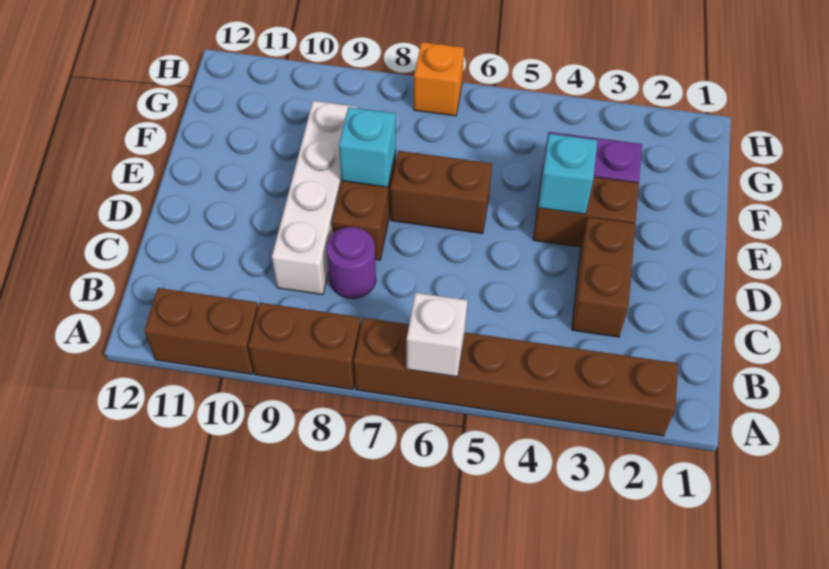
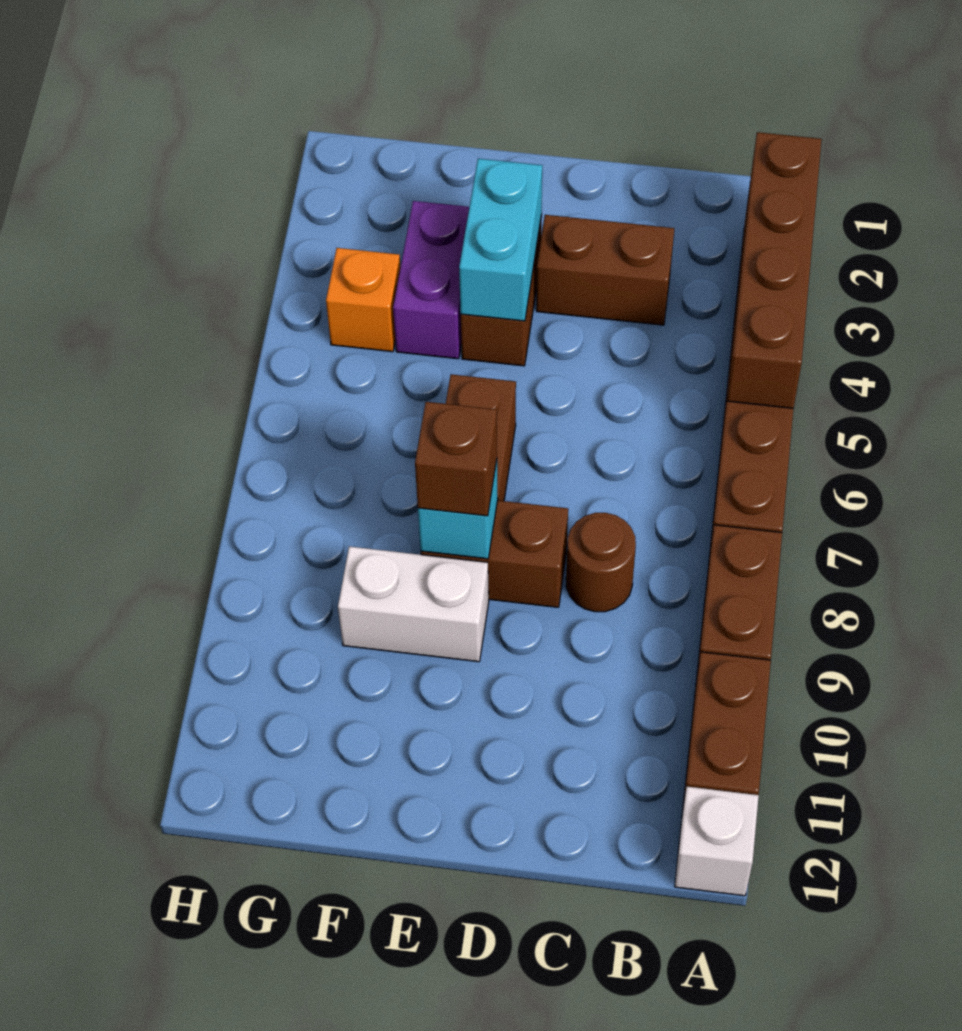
none -> brown brick A2:A5 level 2
white brick A6 level 2 -> white brick A12 level 1
purple round brick C8 level 1 -> brown round brick C8 level 1
white brick C9:F9 level 1 -> white brick E9:F9 level 1
cyan brick E4 level 2 -> cyan brick E3:E4 level 2
none -> brown brick E8 level 3
orange brick H7 level 1 -> orange brick G4 level 1

